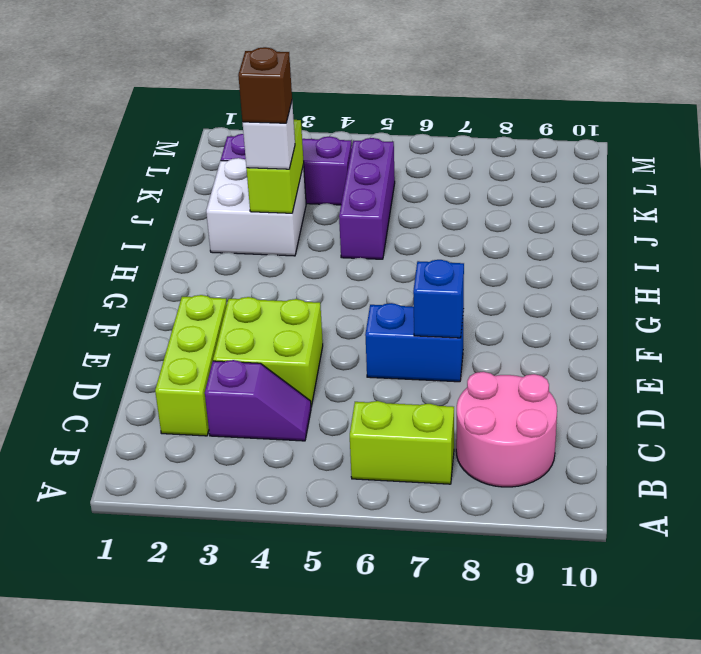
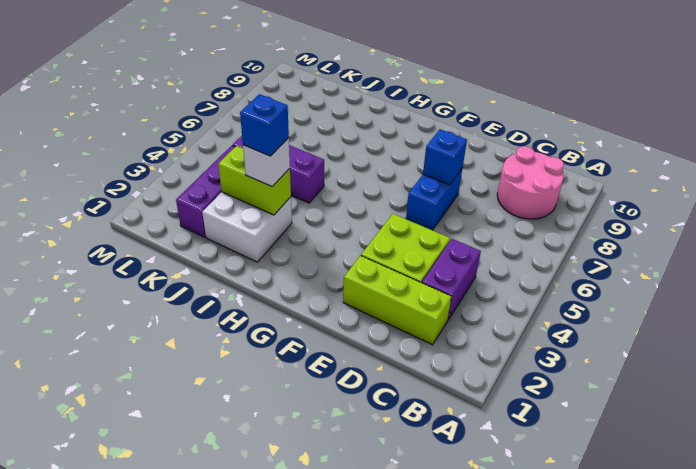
lime brick B6:B7 level 1 -> none
purple slope C3:C4 level 1 top 3 -> purple brick C3:C4 level 1
brown brick I3 level 4 -> blue brick I3 level 4

